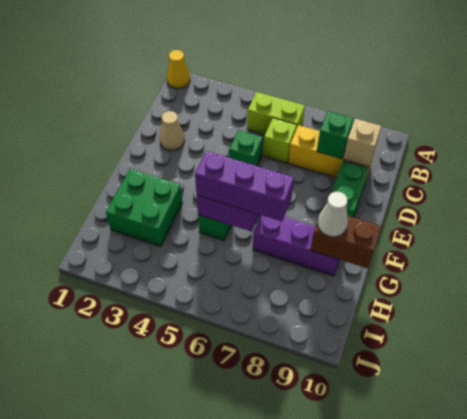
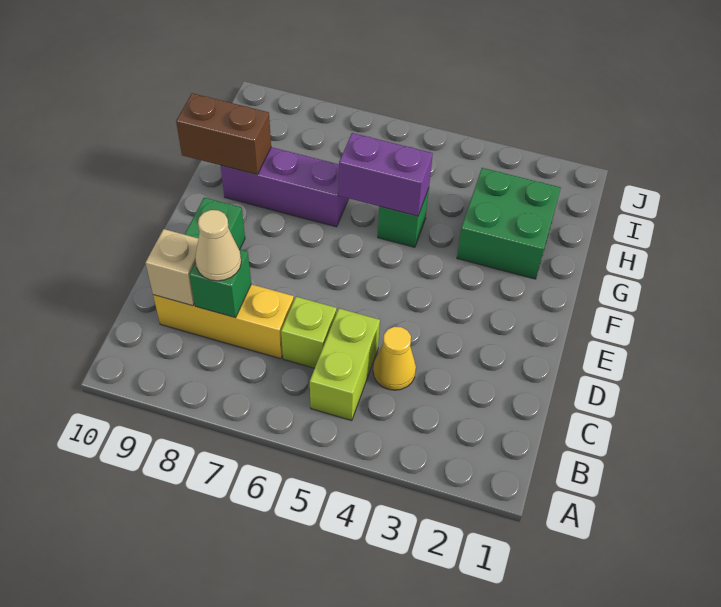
yellow cone A1 level 1 -> yellow cone C4 level 1
lime brick B5:B6 level 1 -> lime brick B5:C5 level 1
tan cone D2 level 1 -> tan cone C8 level 3
green brick D5 level 1 -> none
purple brick G5:G7 level 3 -> none
white cone G9 level 3 -> none

